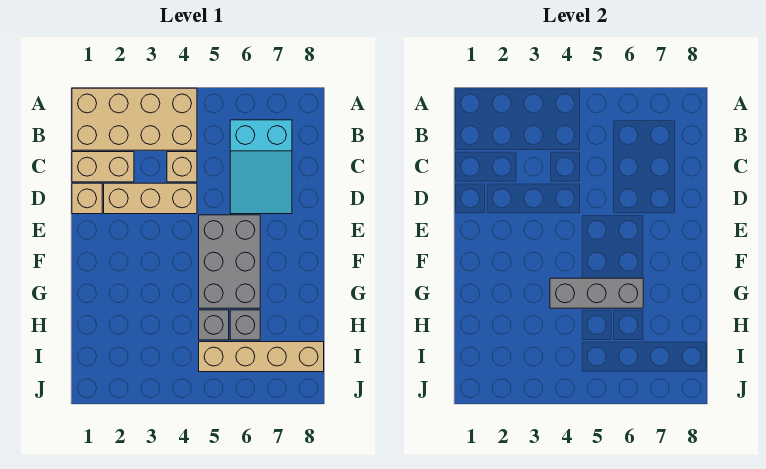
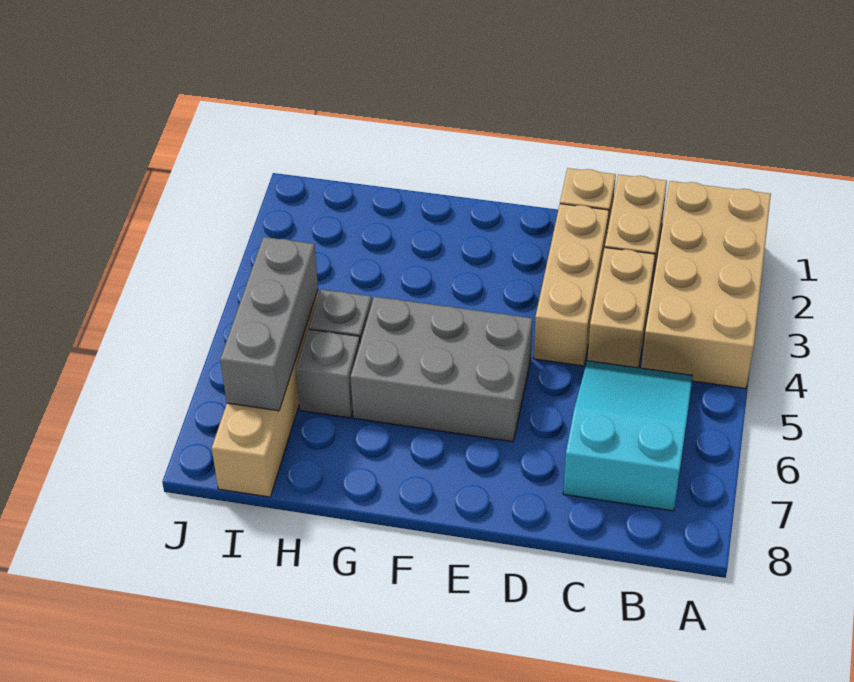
cyan slope B6:D7 level 1 top B -> cyan slope B5:C7 level 1 top 7
tan brick C4 level 1 -> tan brick C3:C4 level 1
grey brick G4:G6 level 2 -> grey brick I5:I7 level 2

